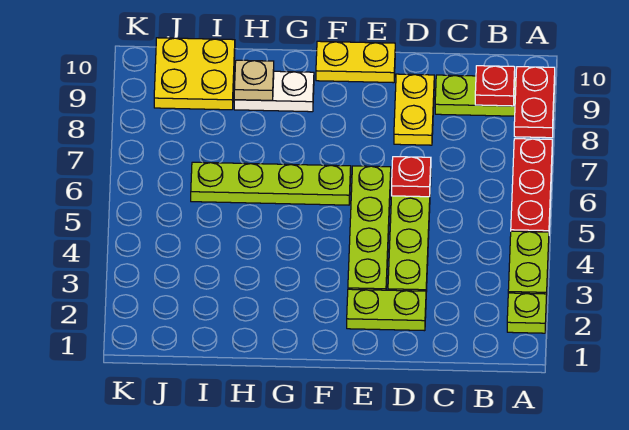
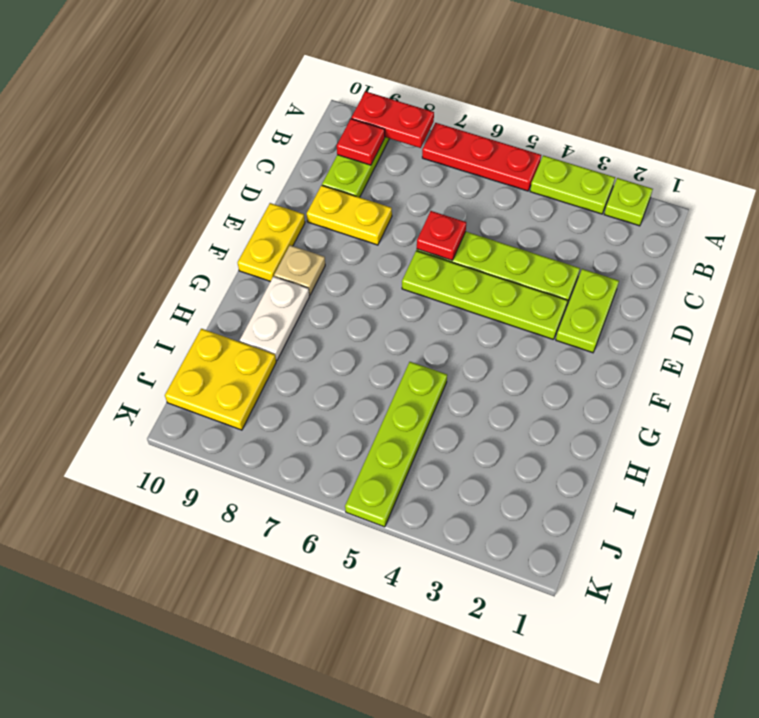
lime plate F6:I6 level 1 -> lime plate H5:K5 level 1
tan plate H9 level 2 -> tan plate F9 level 1

